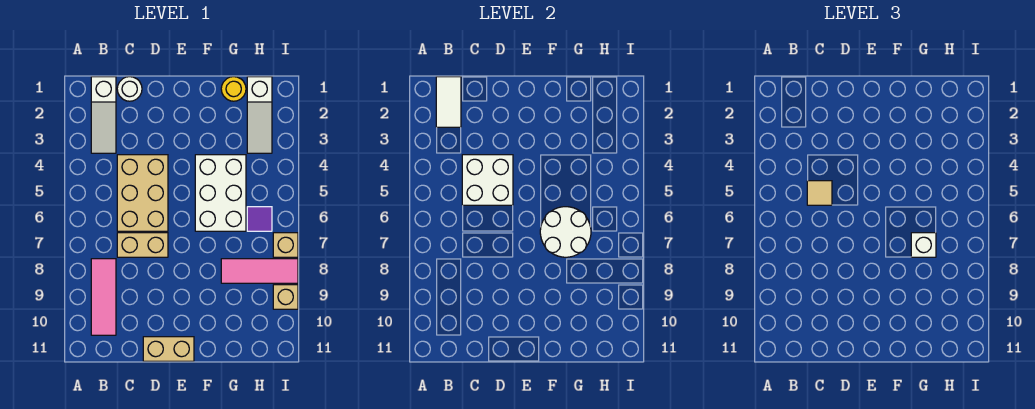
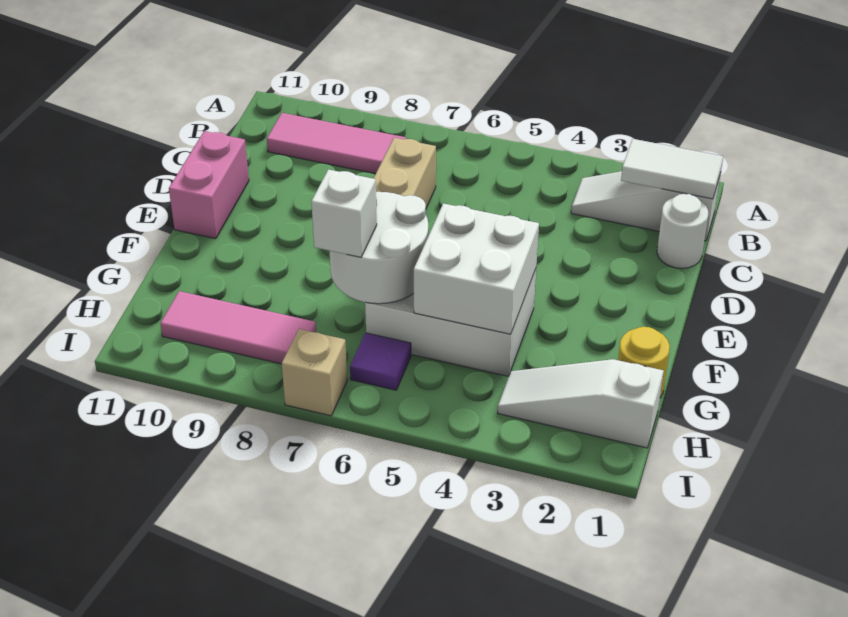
tan brick C4:D6 level 1 -> none
white brick C4:D5 level 2 -> white brick F4:G5 level 2
tan tile C5 level 3 -> none
tan brick D11:E11 level 1 -> pink brick D11:E11 level 1
pink tile G8:I8 level 1 -> pink tile H8:H10 level 1
tan brick I9 level 1 -> none

